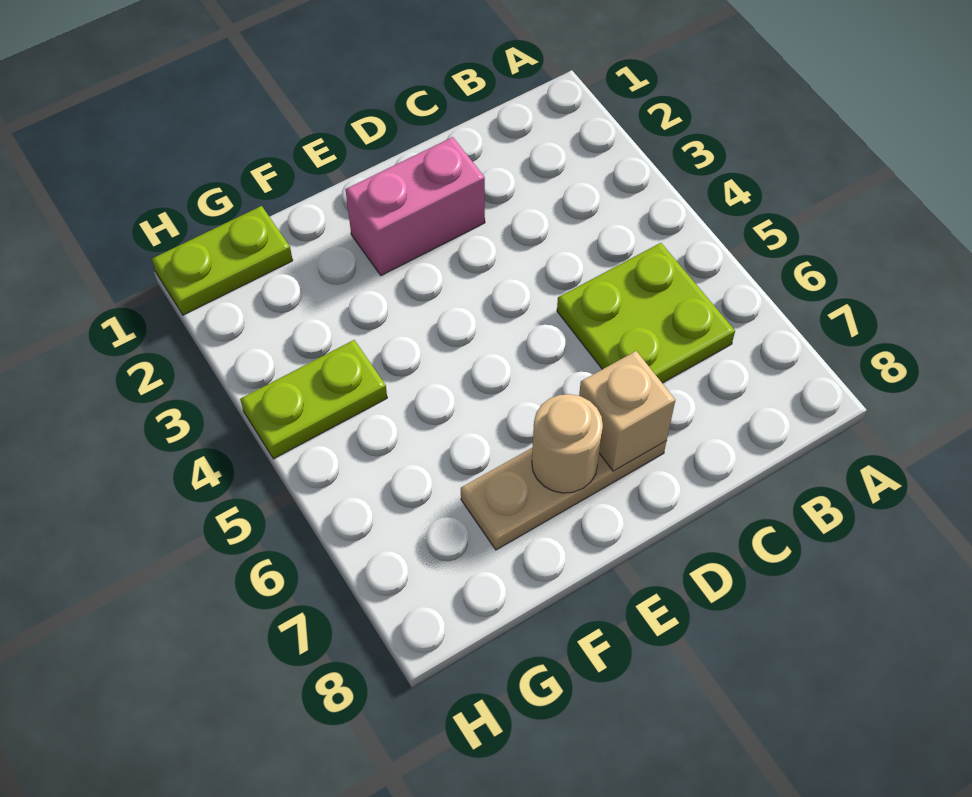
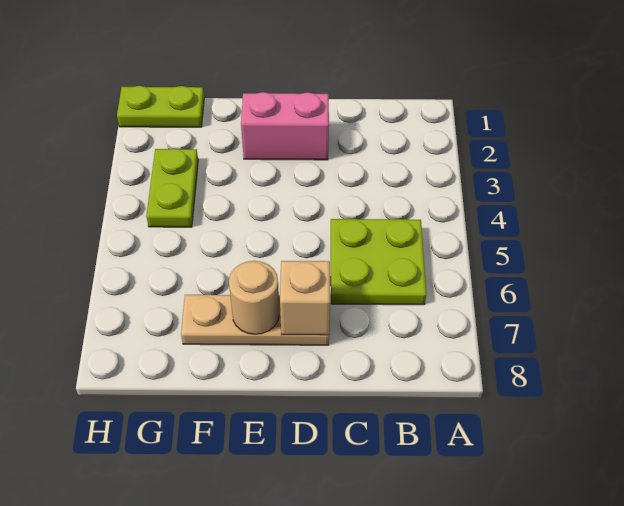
lime plate G4:H4 level 1 -> lime plate G3:G4 level 1

